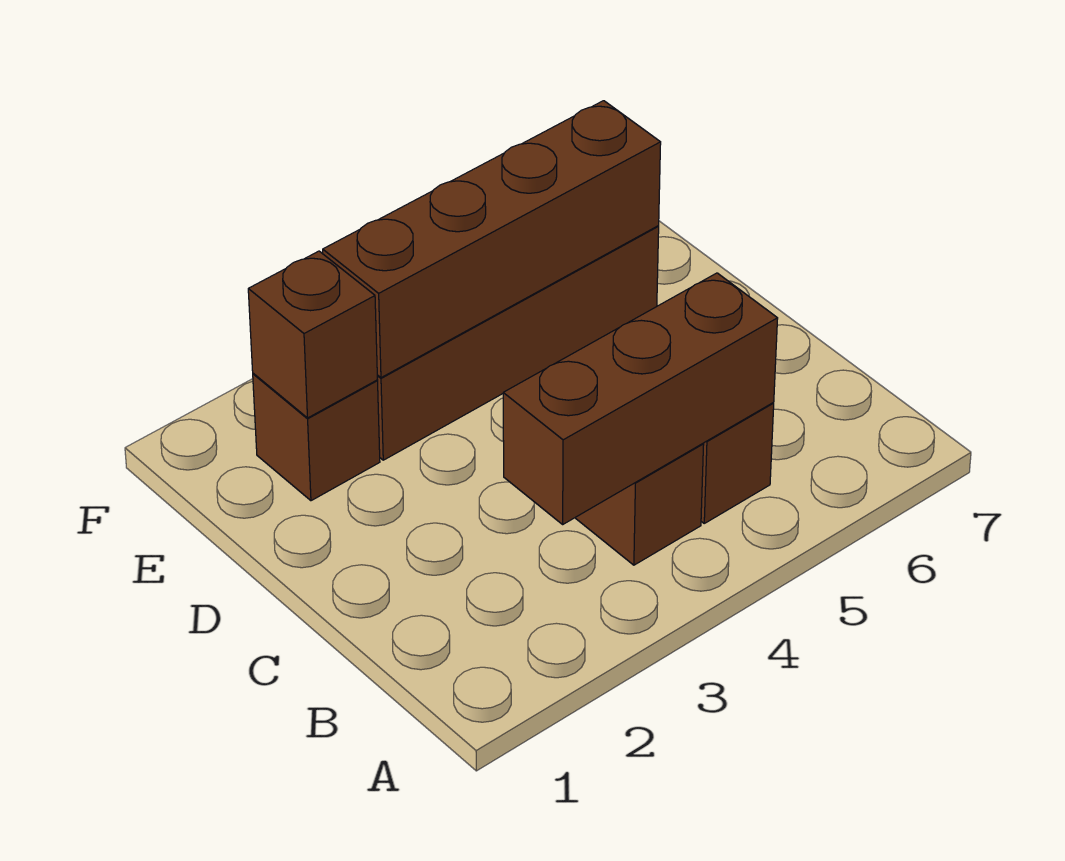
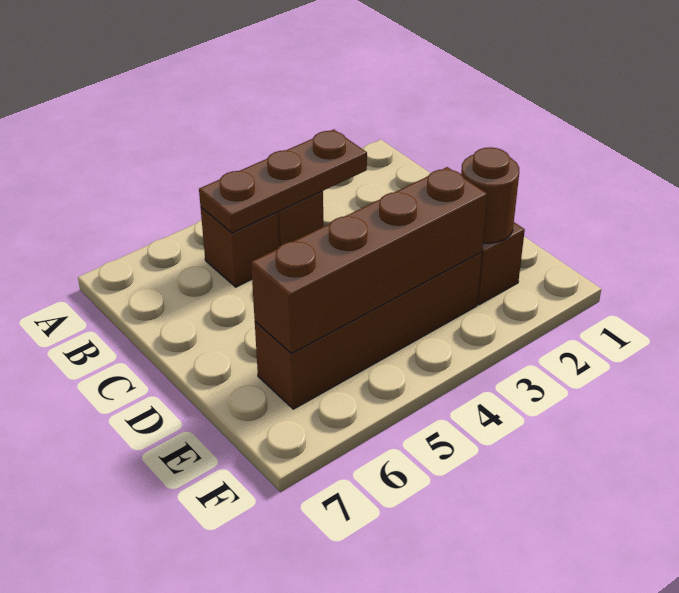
brown brick B3:B5 level 2 -> brown plate B3:B5 level 2
brown brick E2 level 2 -> brown round brick E2 level 2

